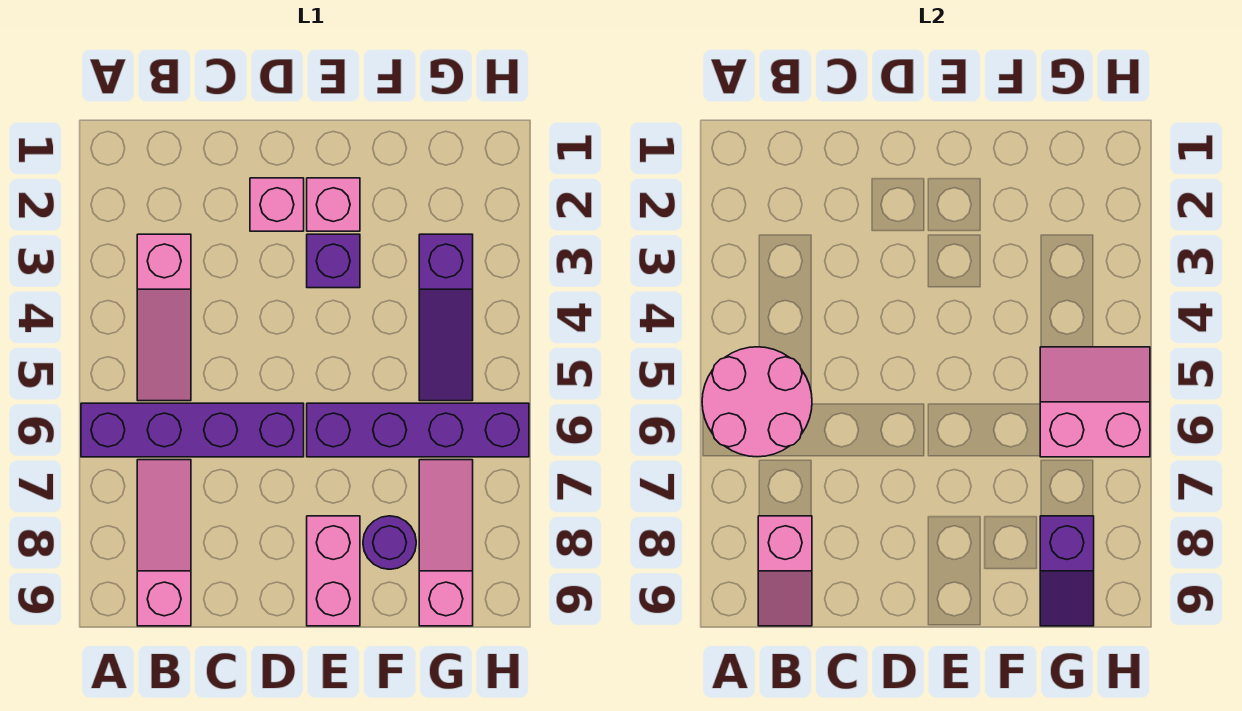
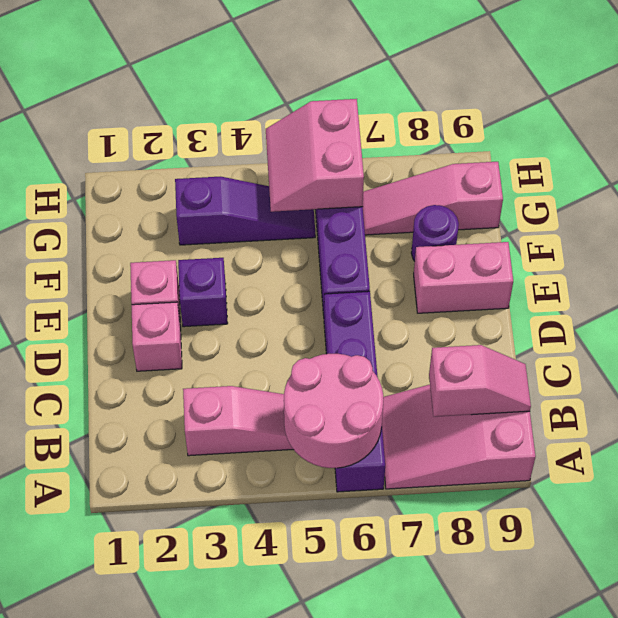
pink slope B7:B9 level 1 top 9 -> pink slope A7:B9 level 1 top 9
purple slope G8:G9 level 2 top 8 -> none

